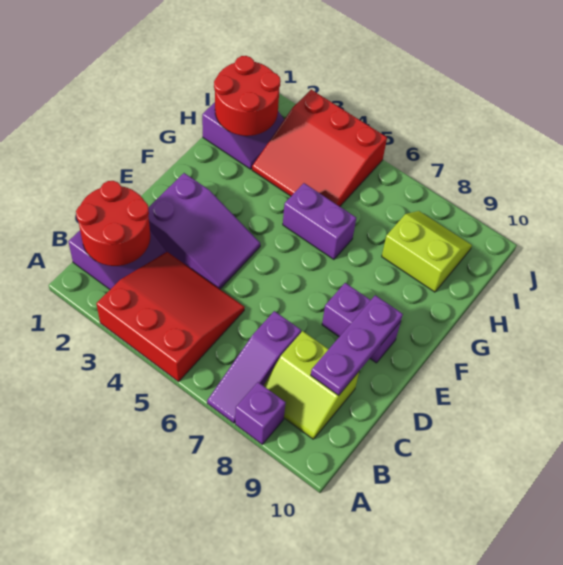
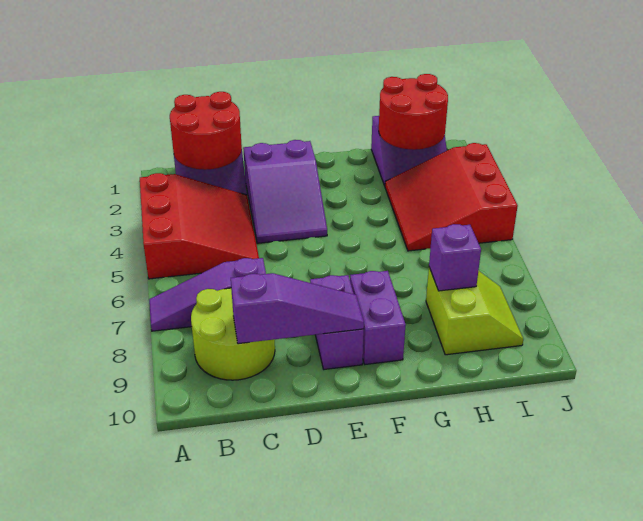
purple brick A8 level 1 -> purple brick H8 level 2
lime slope B8:C9 level 1 top C -> lime round brick B8:C9 level 1
purple plate C9:E9 level 2 -> purple slope C9:E9 level 2 top C
purple brick G5:G6 level 1 -> purple brick F8:F9 level 1

